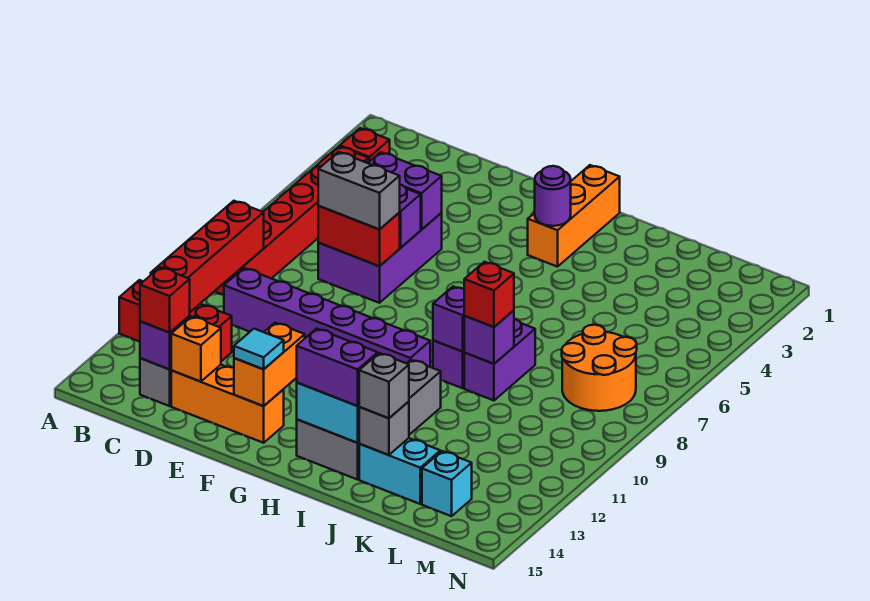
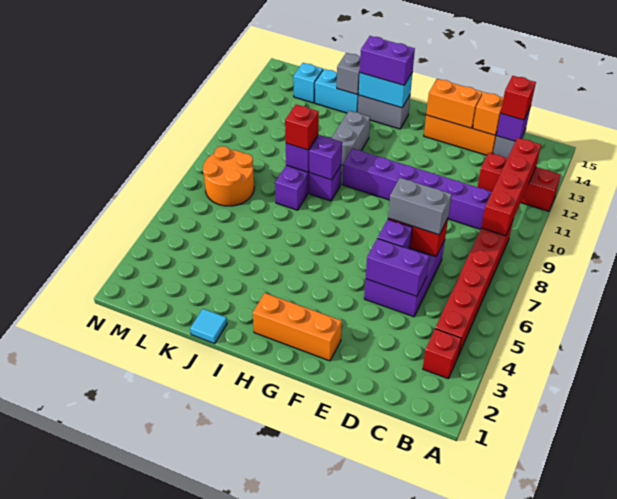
orange brick F13:F14 level 2 -> orange brick E14:F14 level 2
cyan tile F14 level 3 -> cyan tile J1 level 1
orange brick H1:H3 level 1 -> orange brick F2:H2 level 1
purple round brick H3 level 2 -> none
grey brick J14 level 3 -> none

